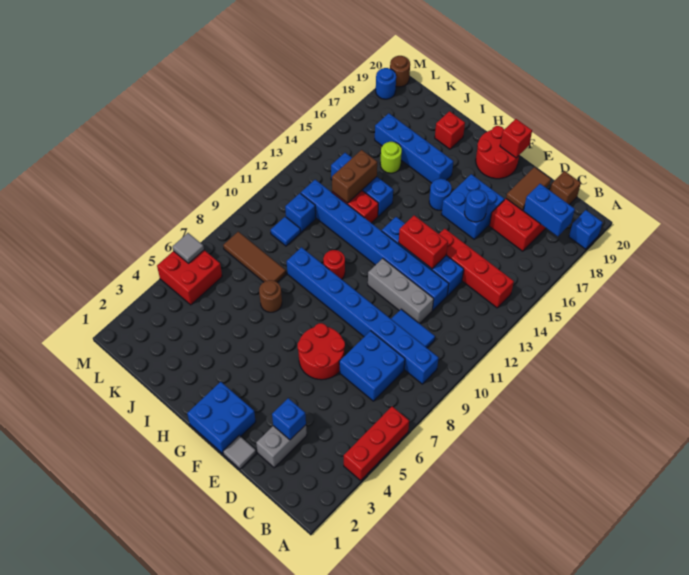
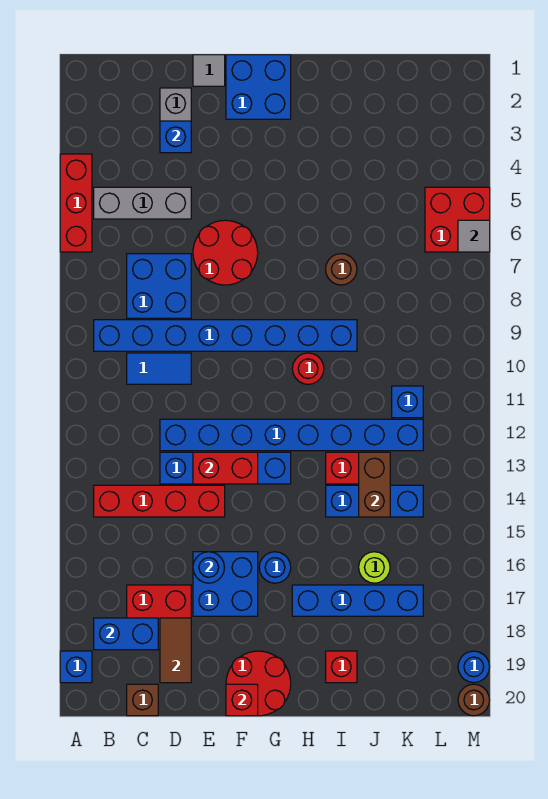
grey brick D11:F11 level 1 -> grey brick B5:D5 level 1
brown tile J8:L8 level 1 -> none
blue tile K10 level 1 -> none

